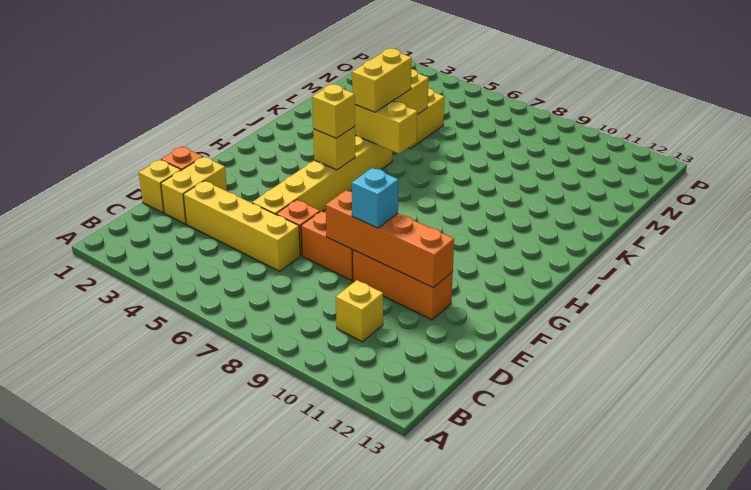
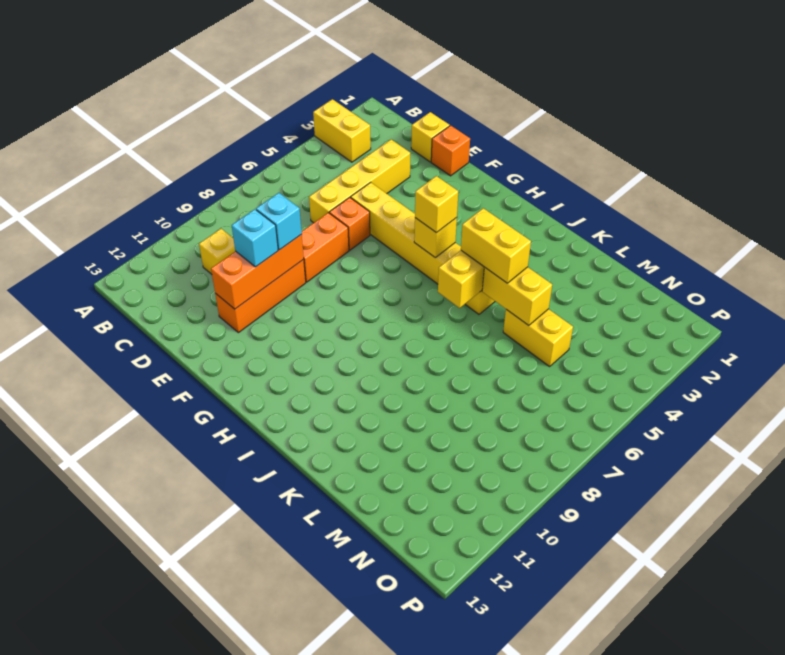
yellow brick D2:E2 level 1 -> yellow brick A3:B3 level 1
orange brick E8:E11 level 2 -> orange brick E9:E11 level 2
none -> cyan brick E10 level 3

